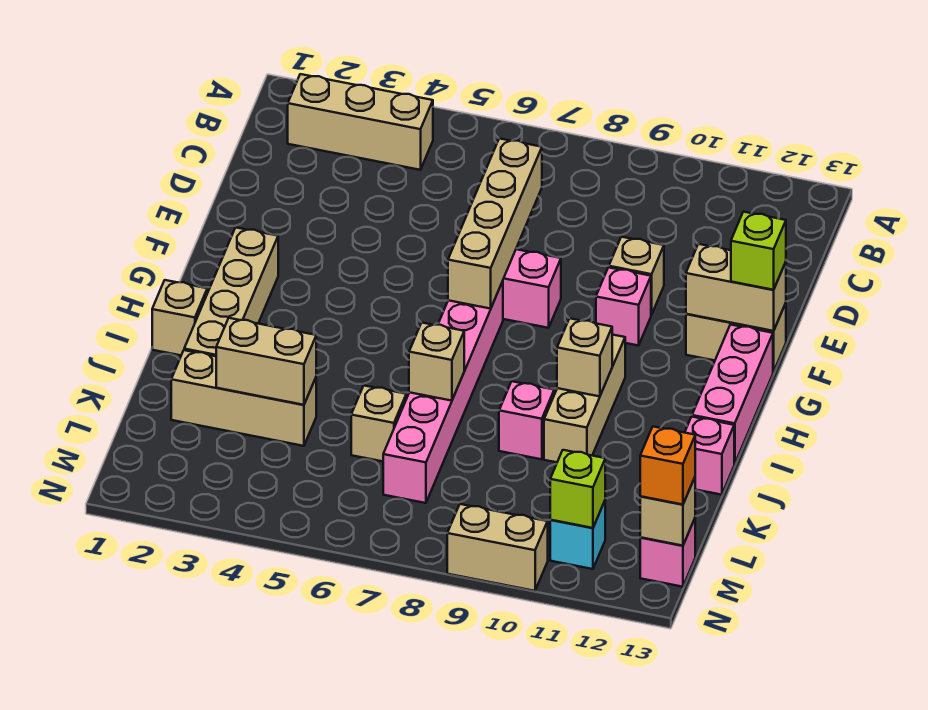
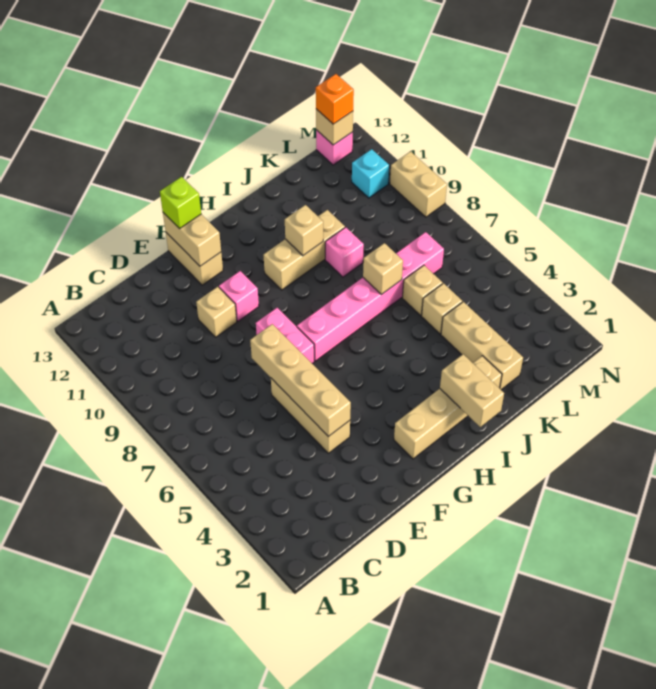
tan brick B2:B4 level 1 -> tan brick E4:E6 level 1
tan brick D7:G7 level 2 -> tan brick E4:E7 level 2
pink brick G13:I13 level 1 -> none
tan brick I1 level 1 -> tan brick K5 level 1
pink brick J13 level 1 -> none
tan brick K3:K4 level 2 -> tan brick I1:I2 level 2
lime brick M11 level 2 -> none

